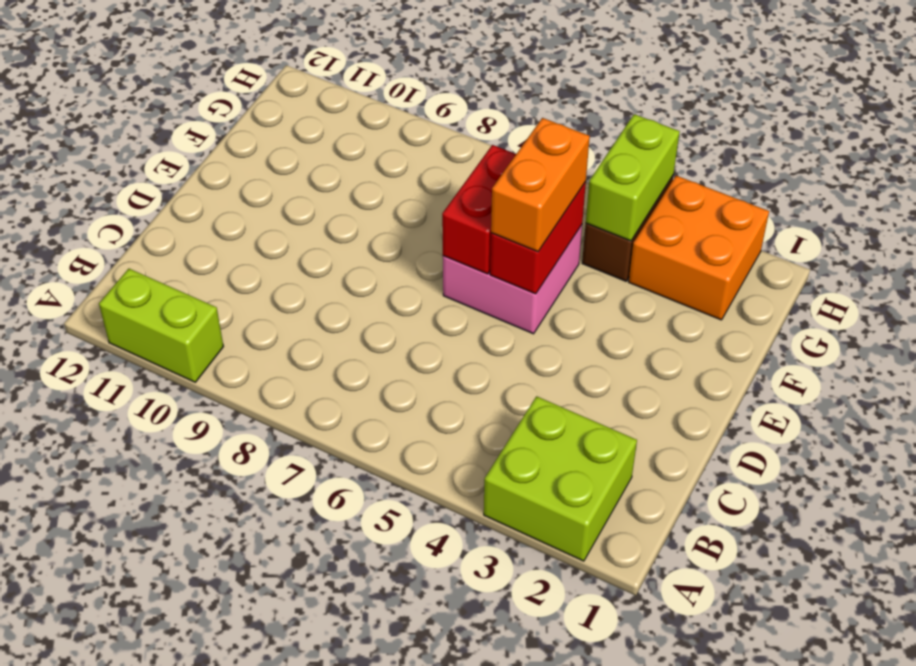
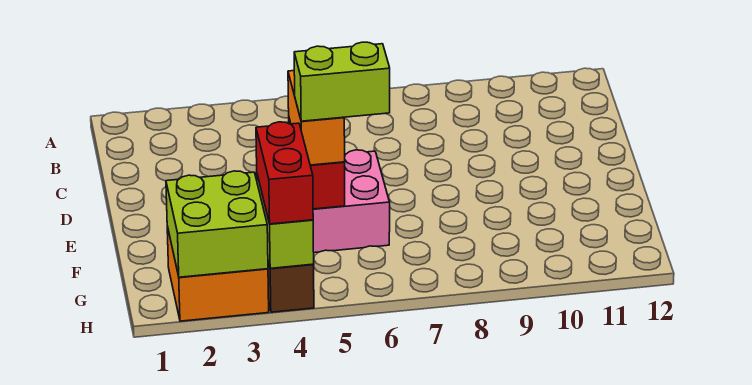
lime brick A2:B3 level 1 -> lime brick G2:H3 level 2
lime brick A10:A11 level 1 -> lime brick F5:F6 level 4
red brick E6:F6 level 2 -> red brick G4:H4 level 3

